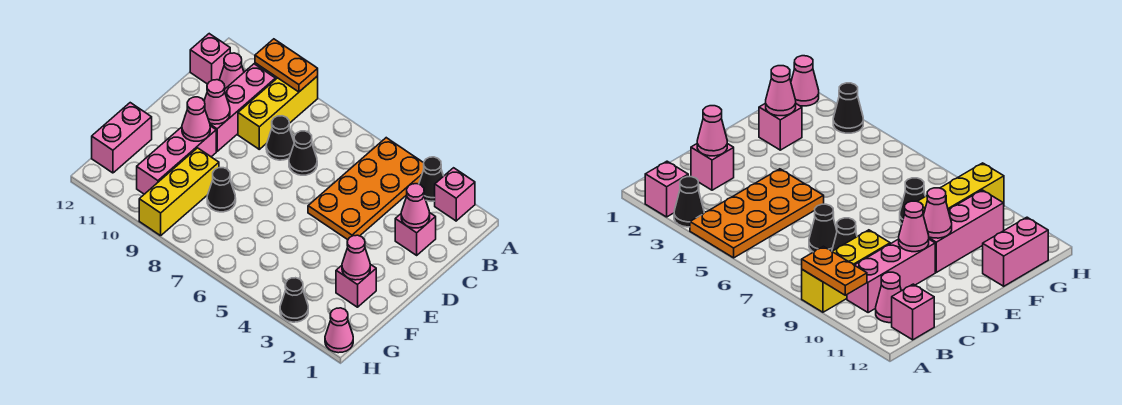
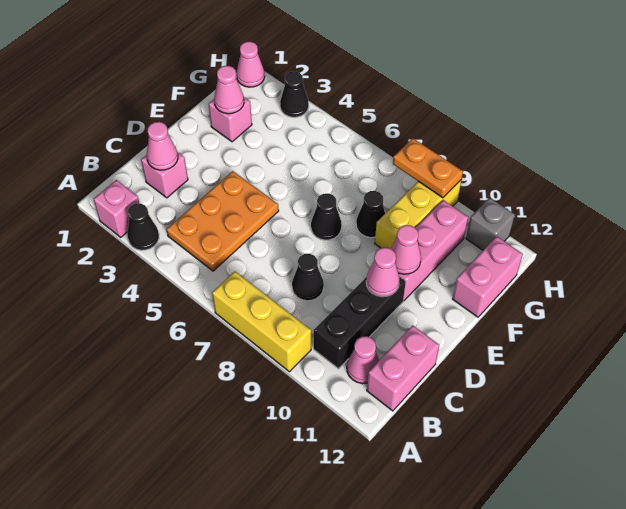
orange plate A4:D5 level 1 -> orange plate B4:D5 level 1
yellow brick A9:C9 level 1 -> yellow brick A7:A9 level 1
orange plate A9:A10 level 2 -> orange plate H8:H9 level 2
pink brick B10:D10 level 1 -> black brick B10:D10 level 1
pink brick B12 level 1 -> pink brick B12:C12 level 1
black cone C7 level 1 -> black cone E7 level 1
none -> grey brick H11 level 1

